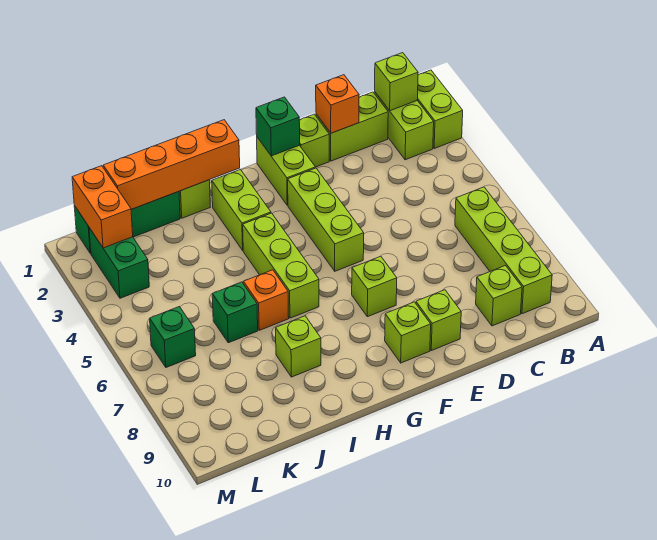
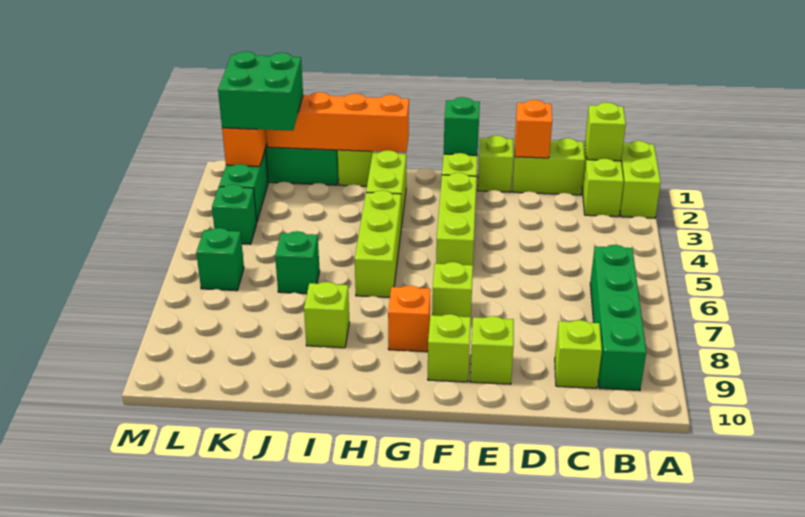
lime brick B6:B9 level 1 -> green brick B6:B9 level 1
orange brick I6 level 1 -> orange brick G8 level 1
none -> green brick K1:L2 level 3
none -> green brick L4 level 1

